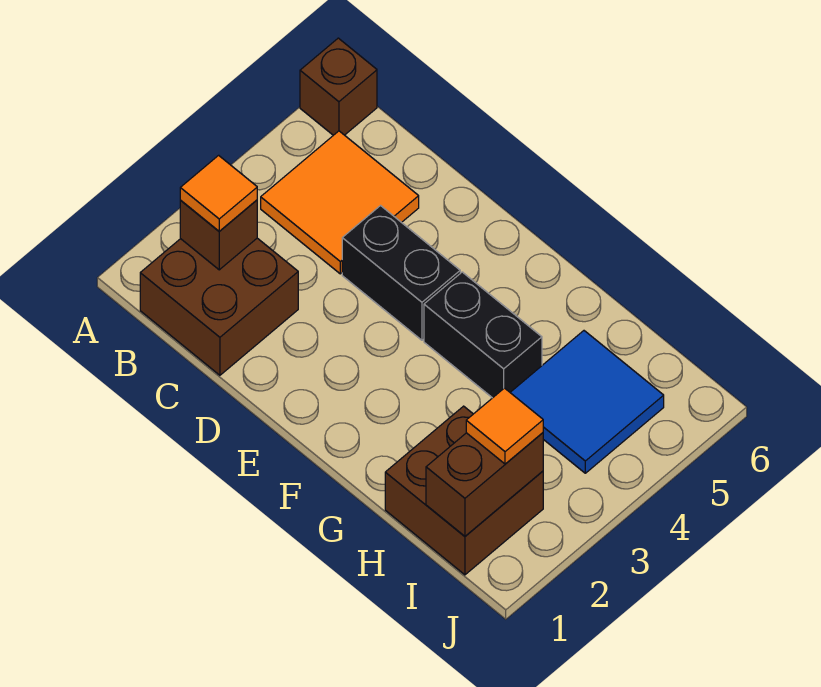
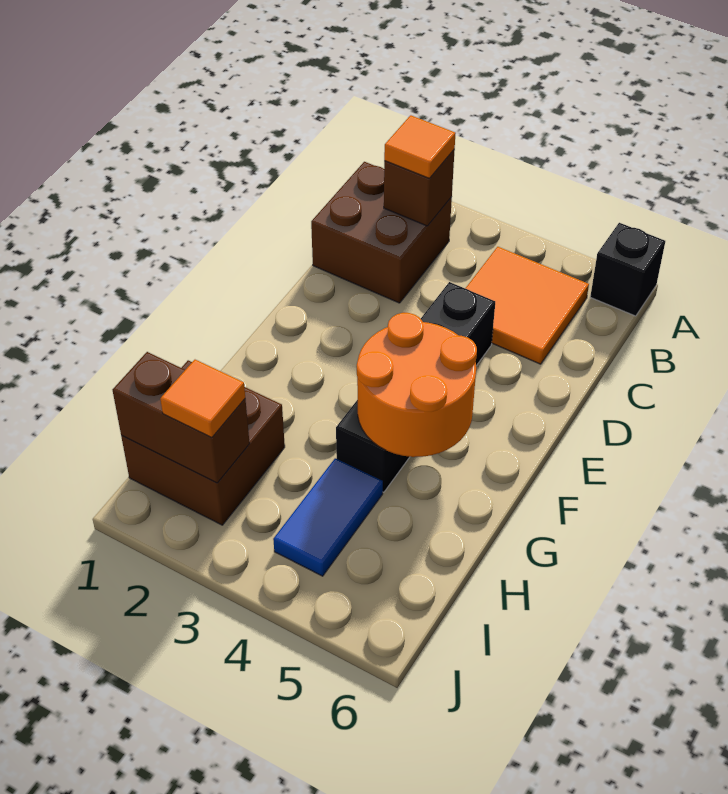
brown brick A6 level 1 -> black brick A6 level 1
none -> orange round brick F4:G5 level 2
blue tile H4:I5 level 1 -> blue tile H4:I4 level 1

